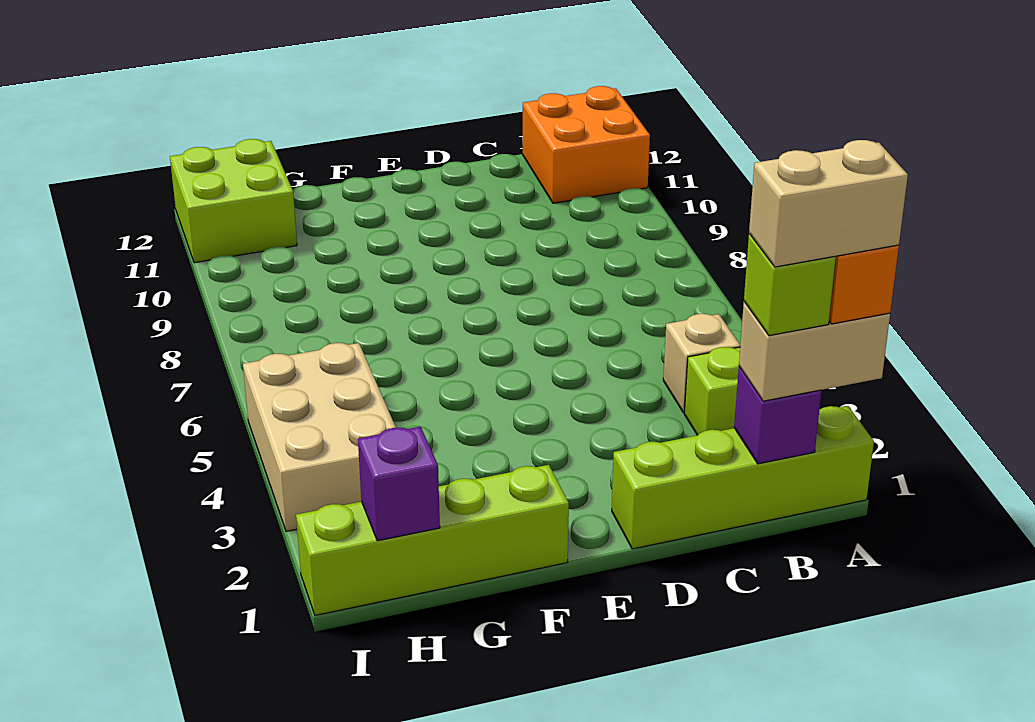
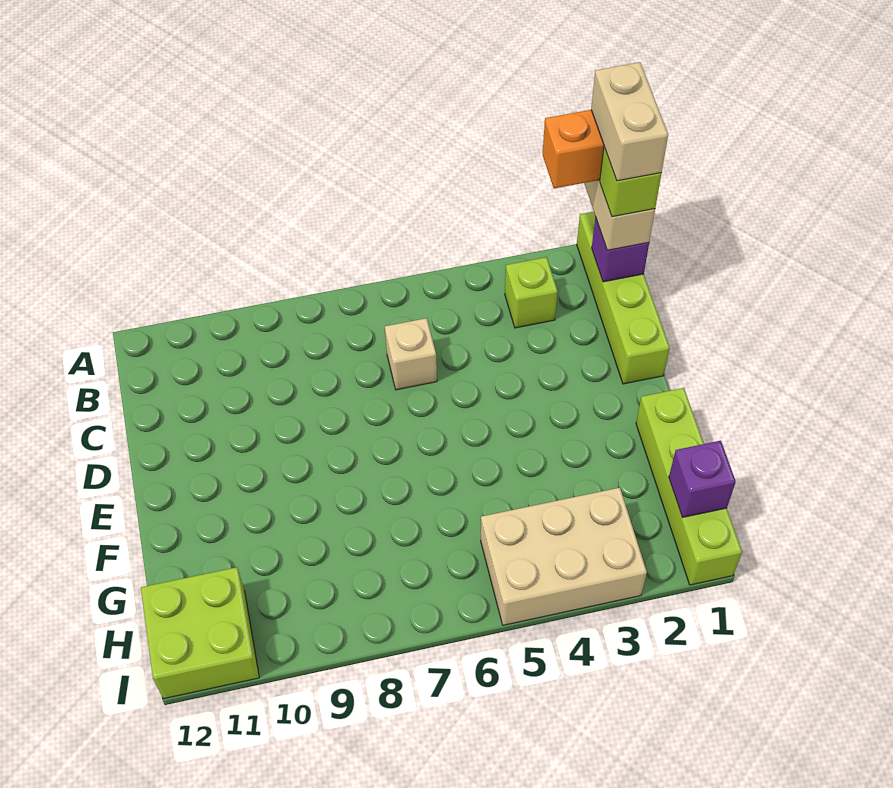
orange brick A11:B12 level 1 -> none
tan brick B4 level 1 -> tan brick C6 level 1

